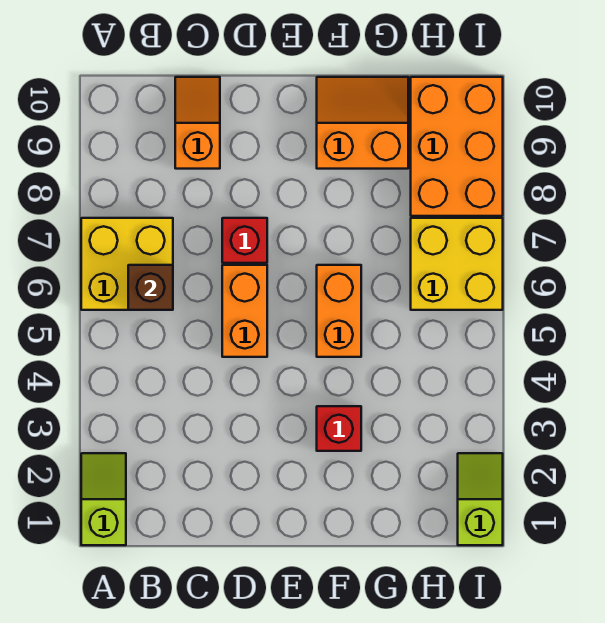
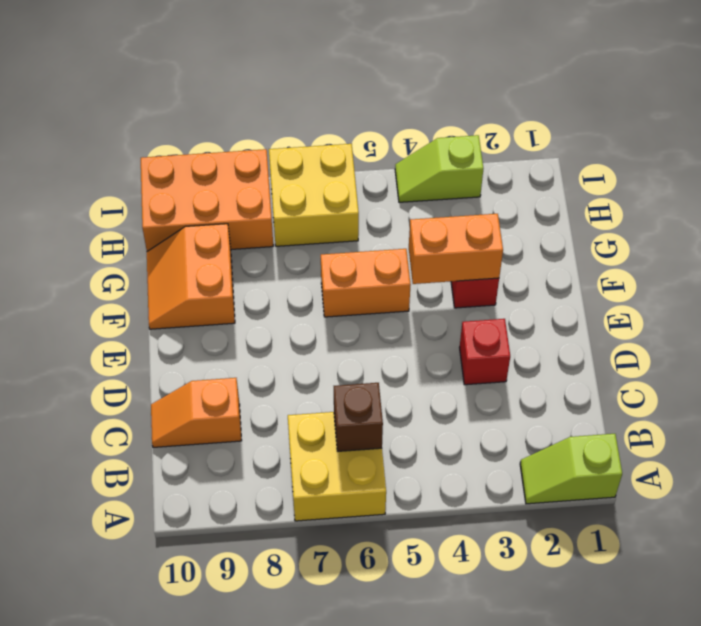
orange brick D5:D6 level 1 -> orange brick F3:F4 level 2
red brick D7 level 1 -> red brick D3 level 1
lime slope I1:I2 level 1 top 1 -> lime slope I3:I4 level 1 top 3

